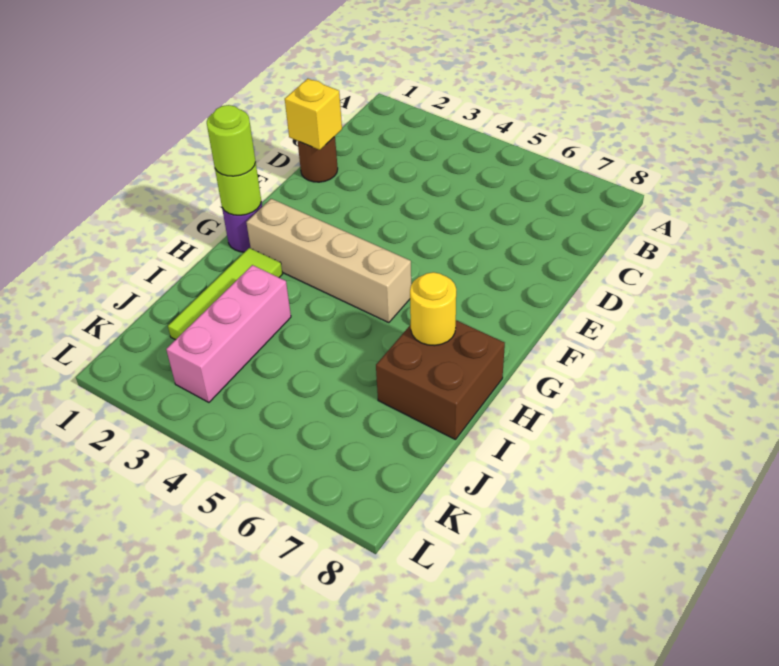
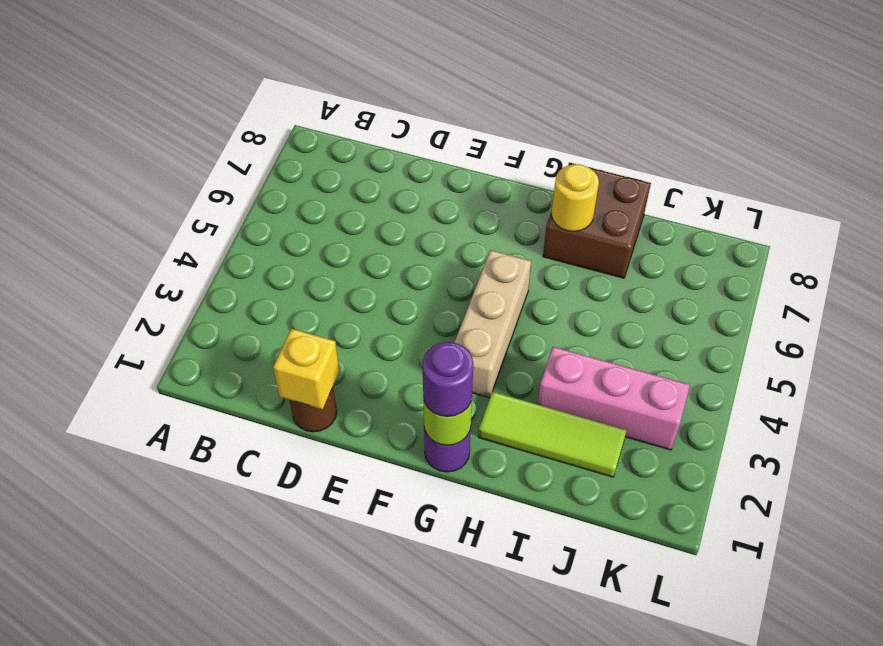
lime round brick G1 level 3 -> purple round brick G1 level 3
tan brick G2:G5 level 1 -> tan brick G3:G5 level 1

